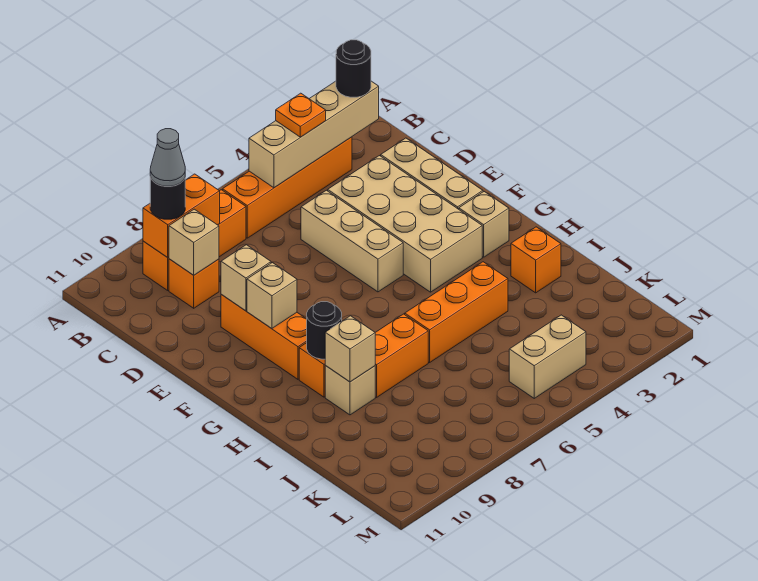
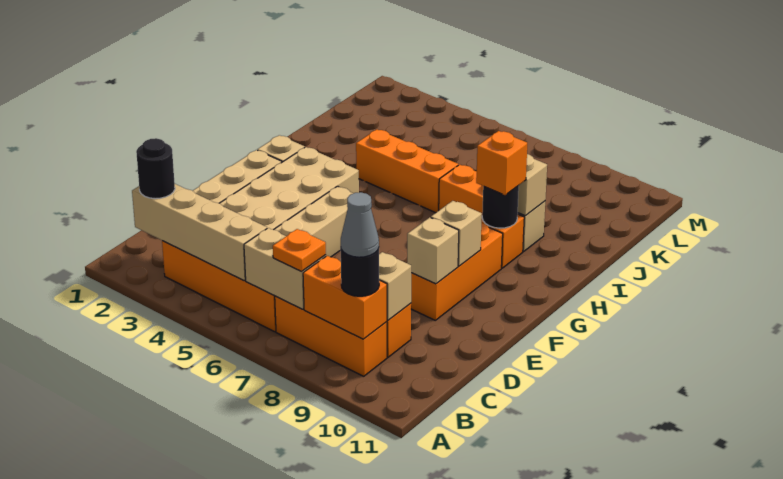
orange plate B4 level 3 -> orange plate B7 level 3
orange brick I2 level 1 -> orange brick H9 level 3
tan brick L4:L5 level 1 -> tan brick B6:B7 level 2

